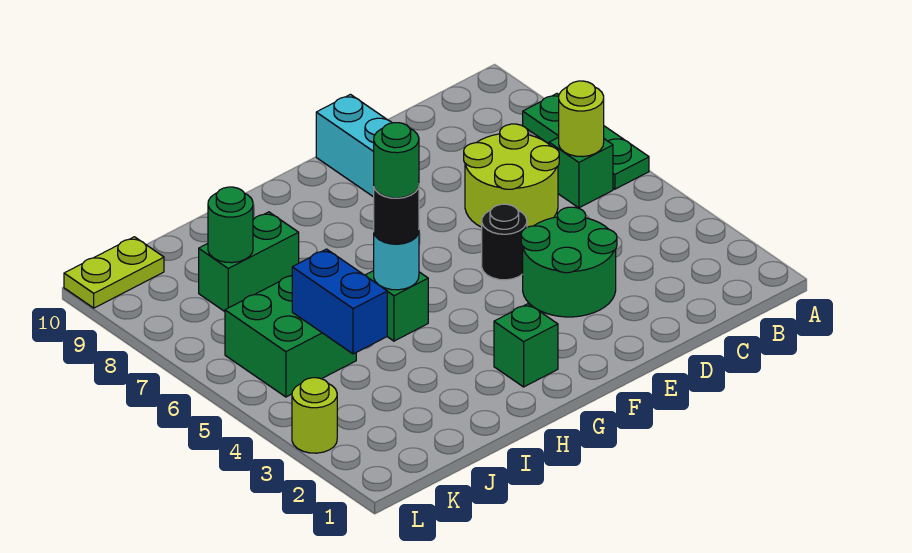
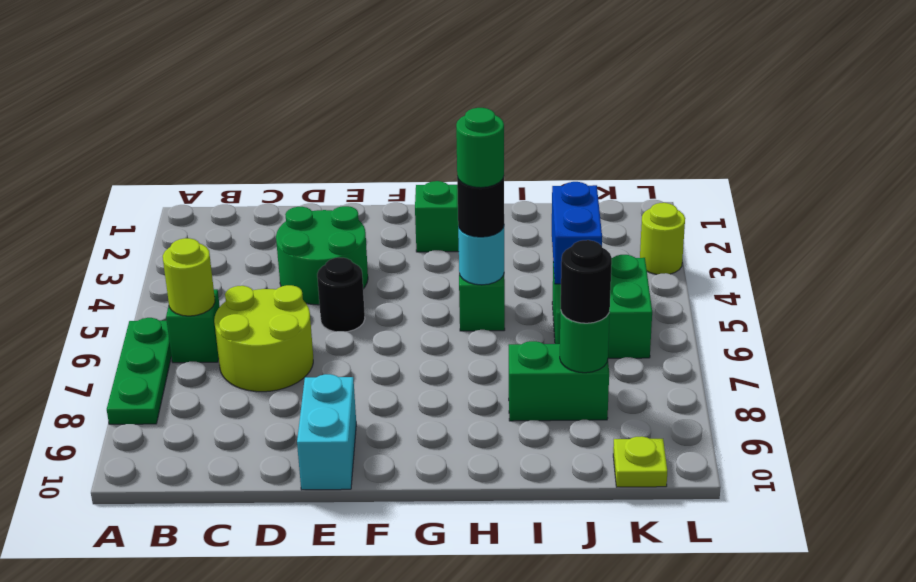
none -> black round brick J8 level 3
lime plate K10:L10 level 1 -> lime plate K10 level 1

